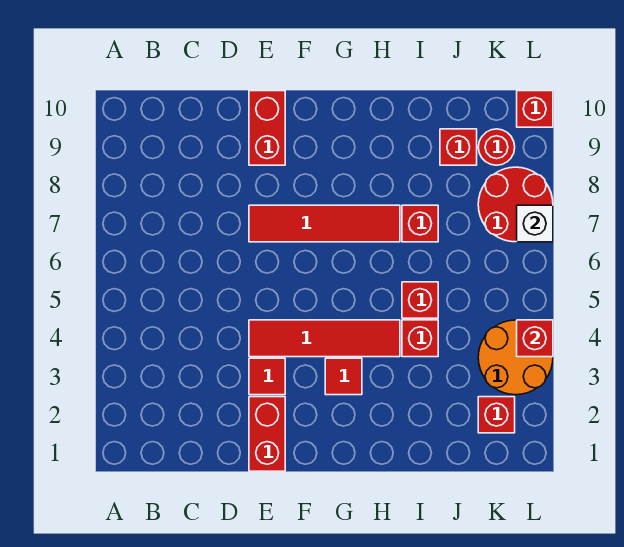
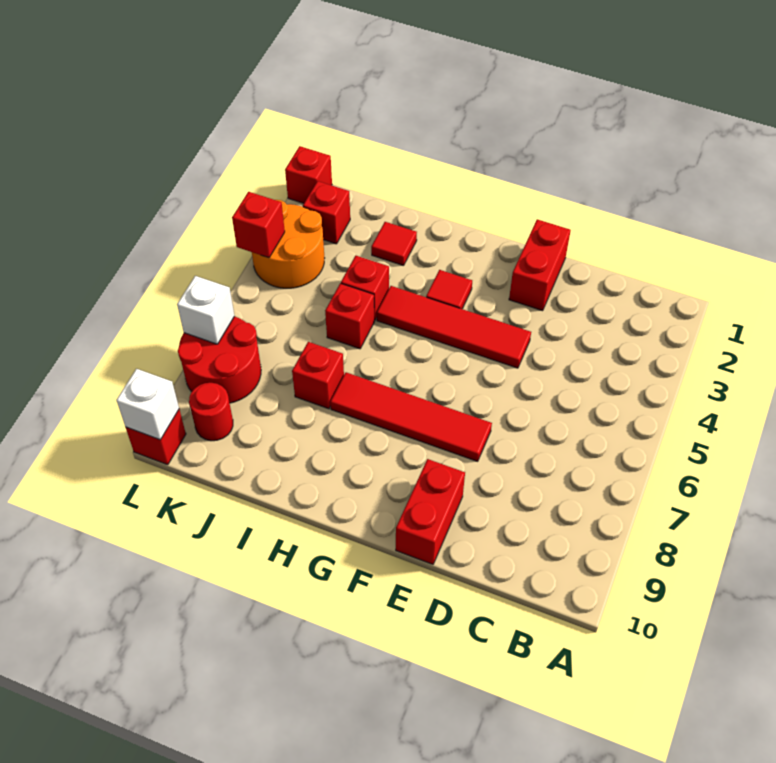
red tile E3 level 1 -> red tile I2 level 1
red brick J9 level 1 -> red brick L1 level 1
none -> white brick L10 level 2

